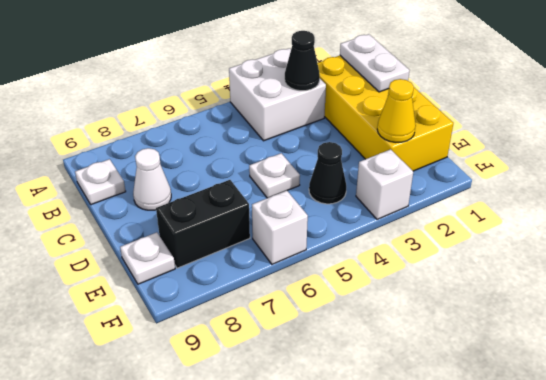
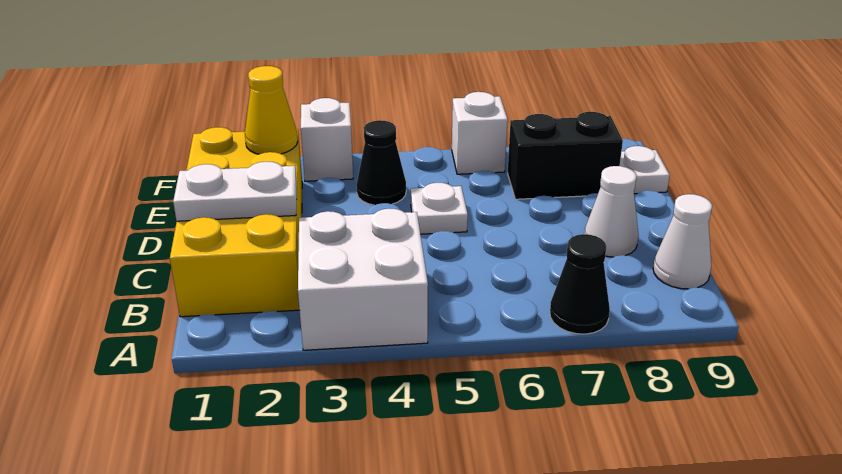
white plate B1:C1 level 2 -> white plate C1:C2 level 2
black cone B3 level 2 -> black cone A7 level 1
white plate B9 level 1 -> white cone B9 level 1

